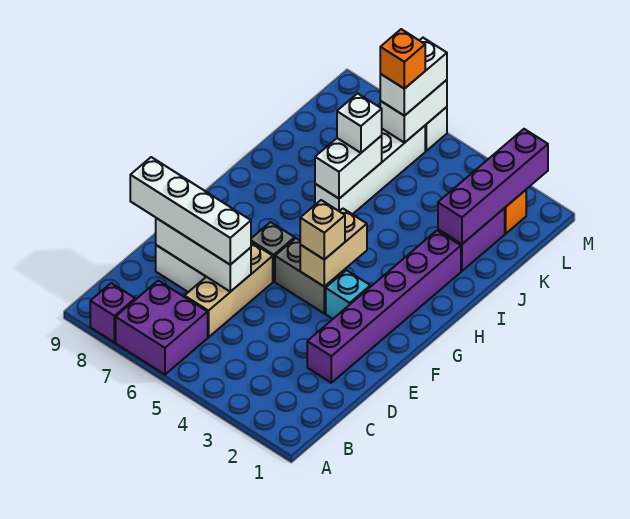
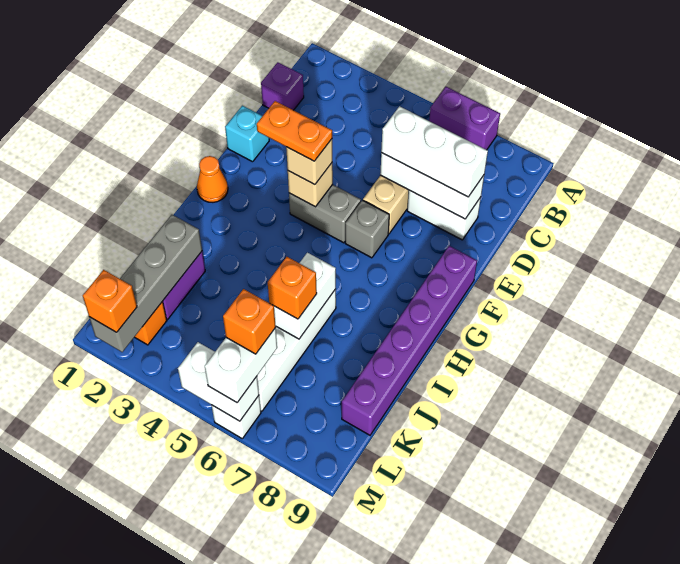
purple brick A6:B7 level 1 -> purple brick A6:A7 level 1
purple brick A8 level 1 -> purple brick C1 level 1
purple brick D2:I2 level 1 -> purple brick F9:K9 level 1
white brick D6:D9 level 3 -> white brick D6:D8 level 3
cyan brick F3 level 1 -> cyan brick E1 level 1
none -> orange plate F3:F4 level 4
tan brick F4:G4 level 2 -> tan brick F4 level 2
none -> orange cone G1 level 1
purple brick J2:M2 level 2 -> grey brick J2:M2 level 2
white brick J6 level 3 -> orange brick J6 level 3
white brick L6:M6 level 2 -> white brick M5:M6 level 2
none -> orange brick M2 level 3

